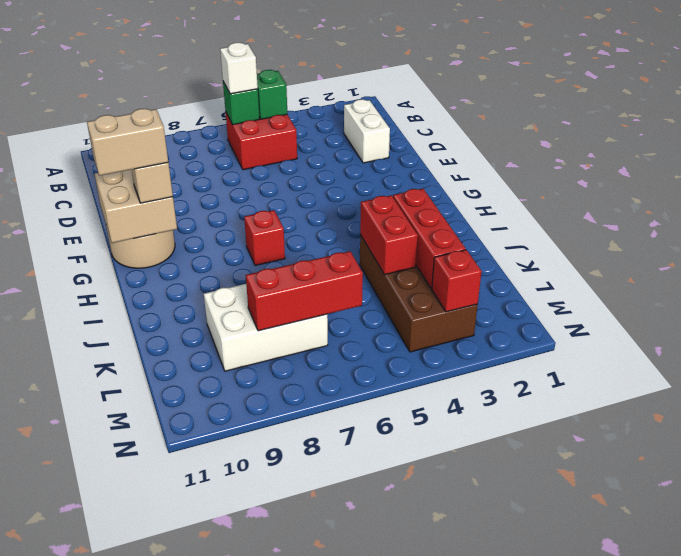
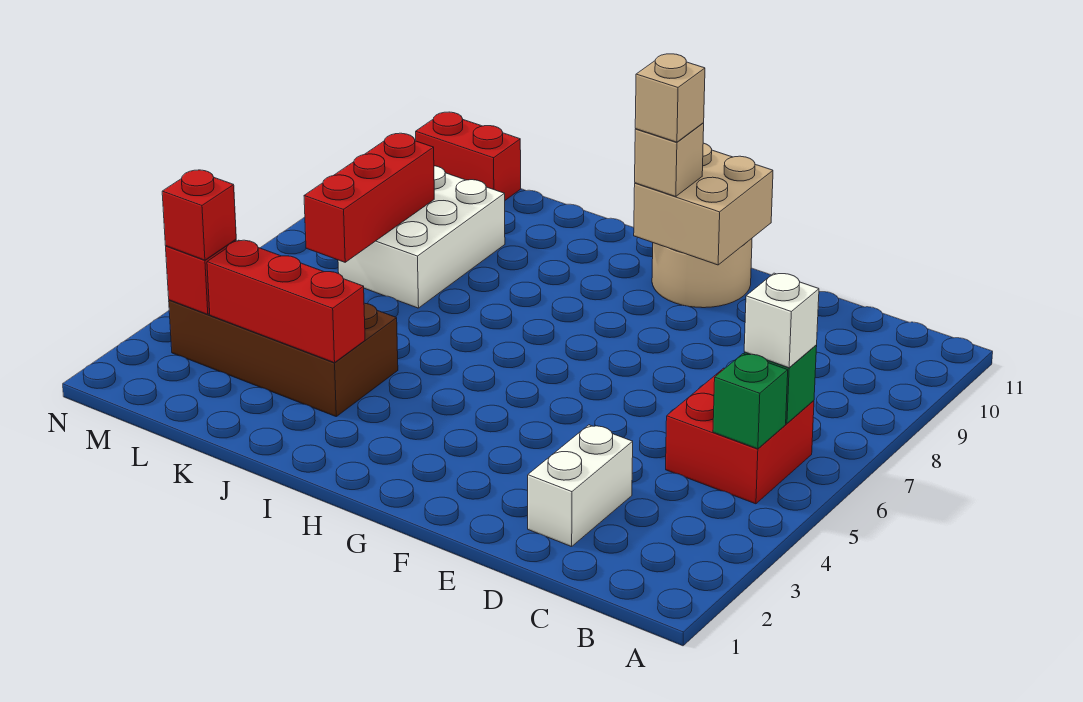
white brick C2:D2 level 1 -> white brick D2:D3 level 1
tan brick G10:G11 level 4 -> tan brick G10 level 4
red brick H7 level 1 -> red brick M3 level 3
red brick J4:K4 level 2 -> red brick L11:M11 level 1

